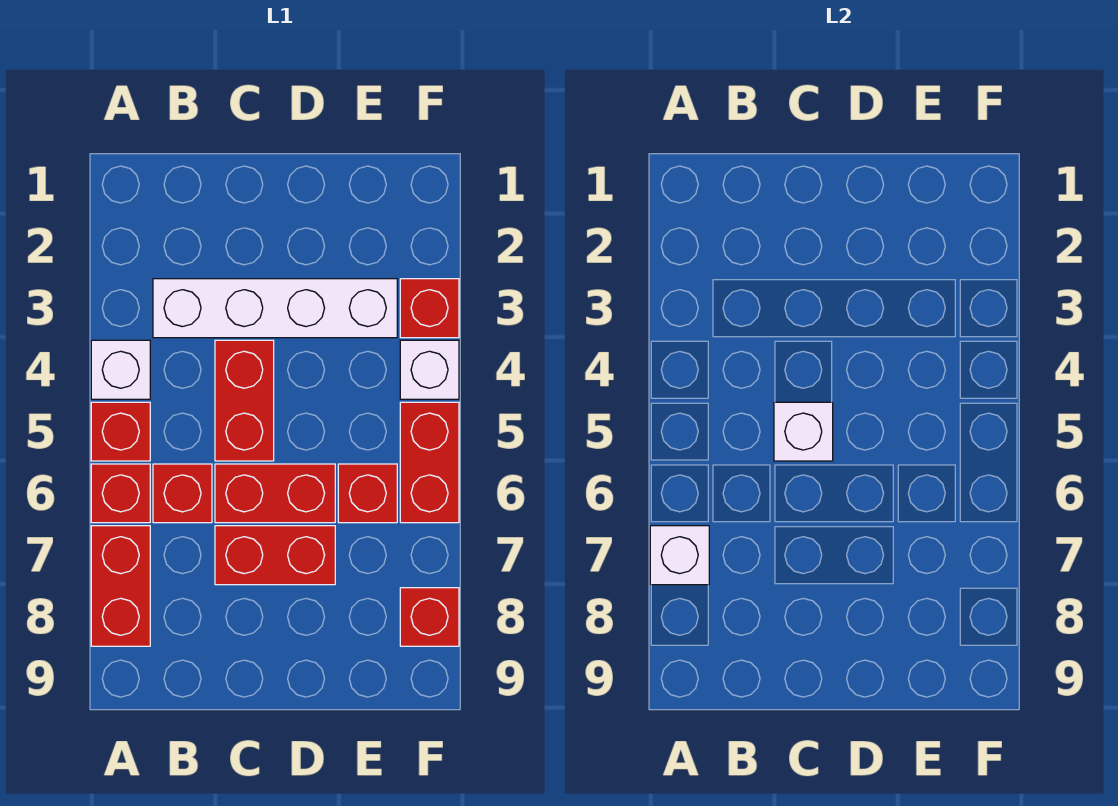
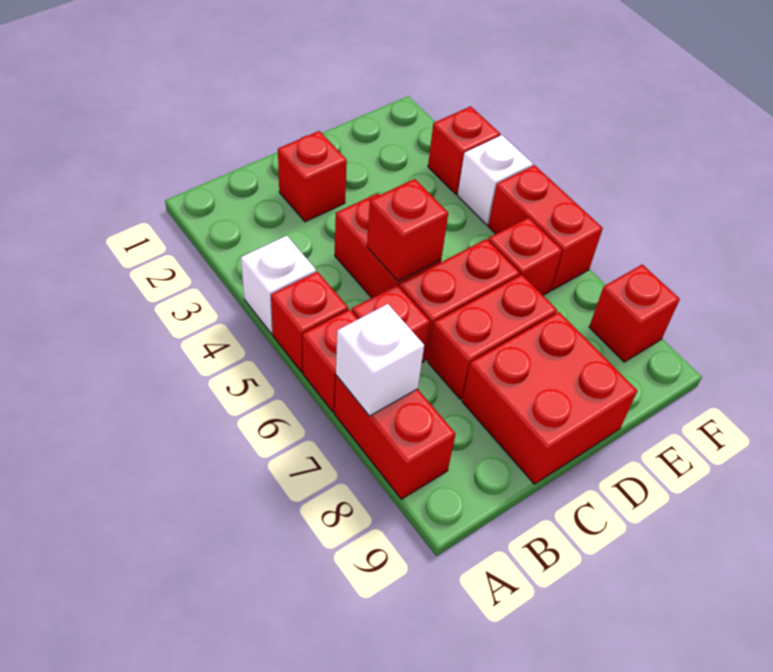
white brick B3:E3 level 1 -> none
none -> red brick C2 level 1
white brick C5 level 2 -> red brick C5 level 2
none -> red brick C8:D9 level 1

